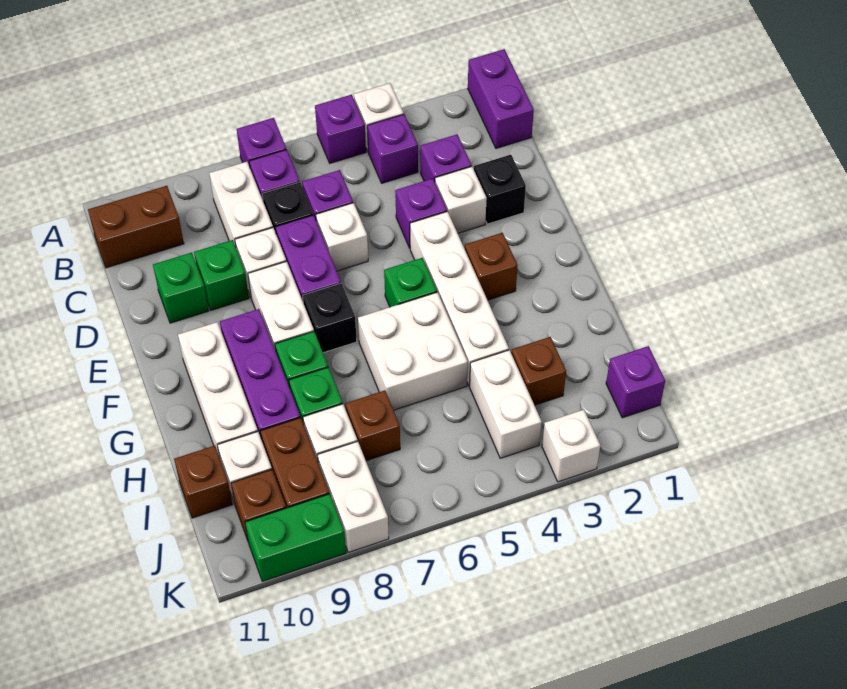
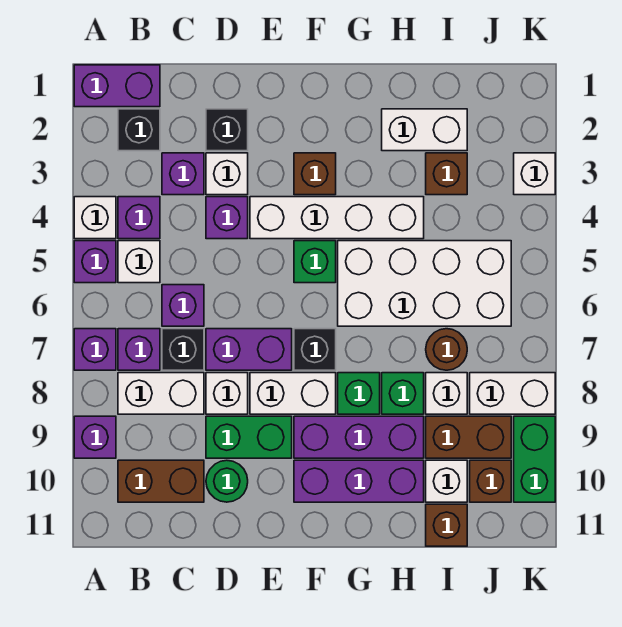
none -> black brick B2 level 1
brown brick B10:B11 level 1 -> brown brick B10:C10 level 1
white brick D6 level 1 -> white brick B5 level 1
green brick D9 level 1 -> green brick D9:E9 level 1
green brick D10 level 1 -> green round brick D10 level 1
white brick F10:H10 level 1 -> purple brick F10:H10 level 1
white brick G5:H6 level 1 -> white brick G5:J6 level 1
white brick I4:J4 level 1 -> white brick H2:I2 level 1
brown brick I7 level 1 -> brown round brick I7 level 1
purple brick J1 level 1 -> purple brick A9 level 1

